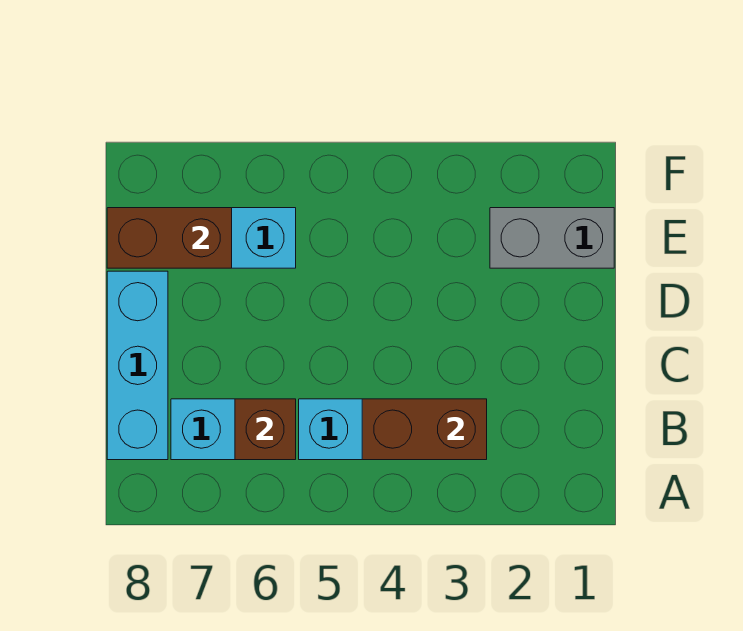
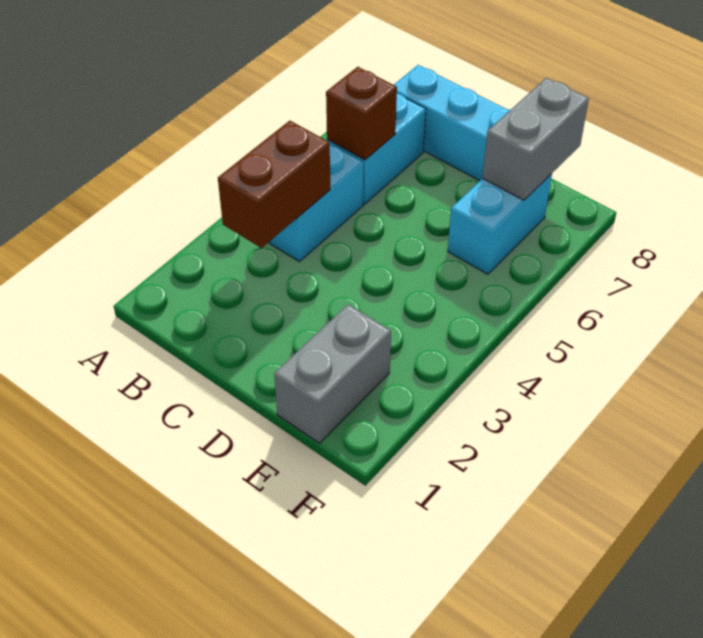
brown brick E7:E8 level 2 -> grey brick E7:E8 level 2

